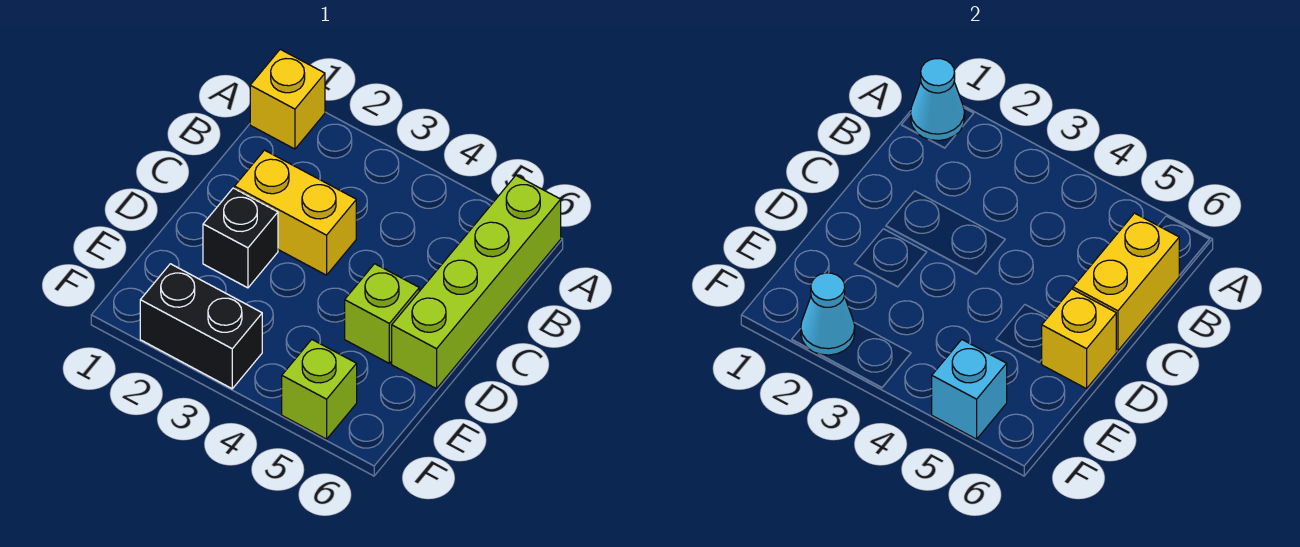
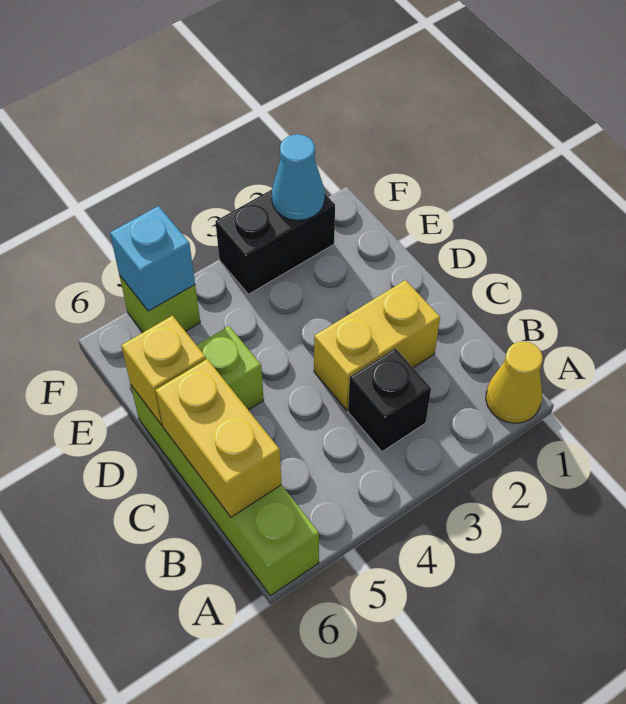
yellow brick A1 level 1 -> yellow cone A1 level 1
cyan cone A1 level 2 -> none
black brick D2 level 1 -> black brick B3 level 1

